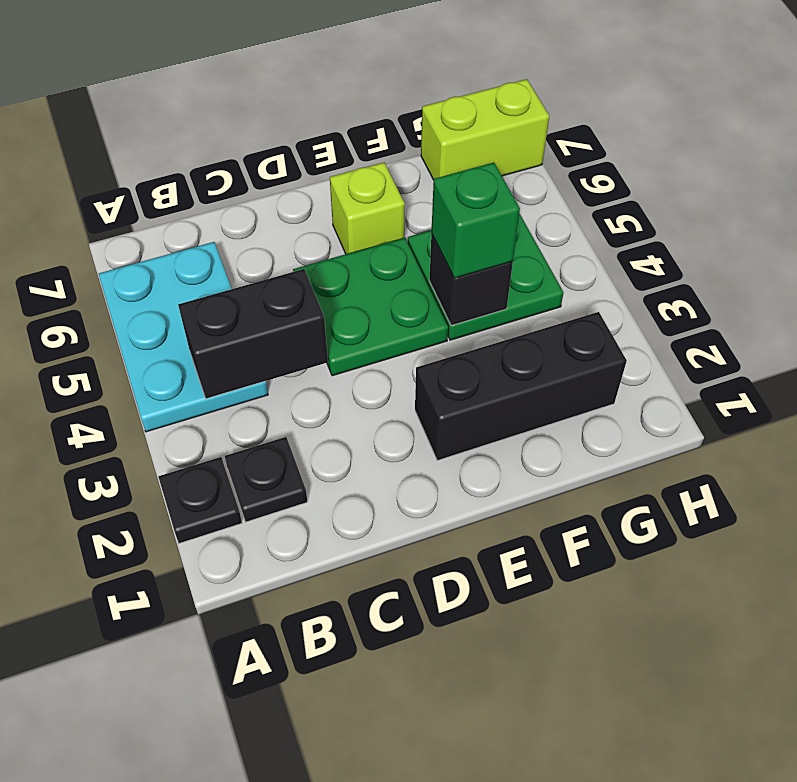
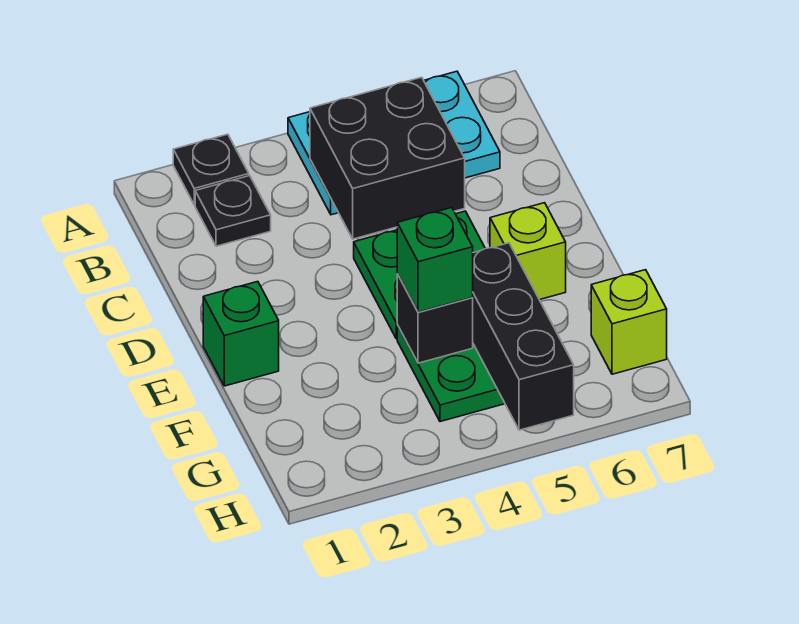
black brick B4:C4 level 2 -> black brick B4:C5 level 2
none -> green brick E1 level 1
black brick E2:G2 level 1 -> black brick F5:H5 level 2
lime brick G7:H7 level 1 -> lime brick G7 level 1

